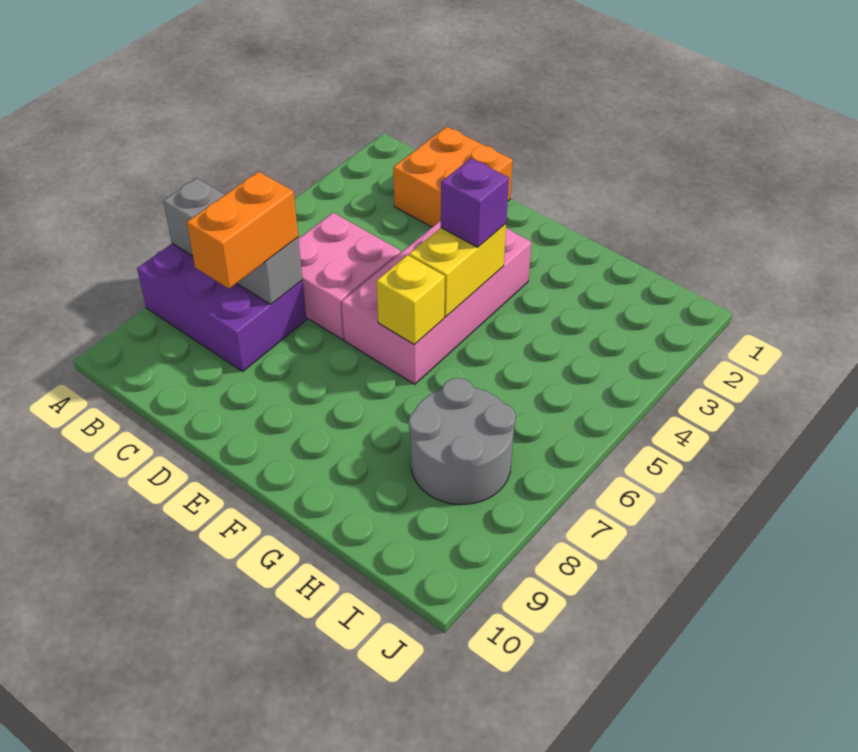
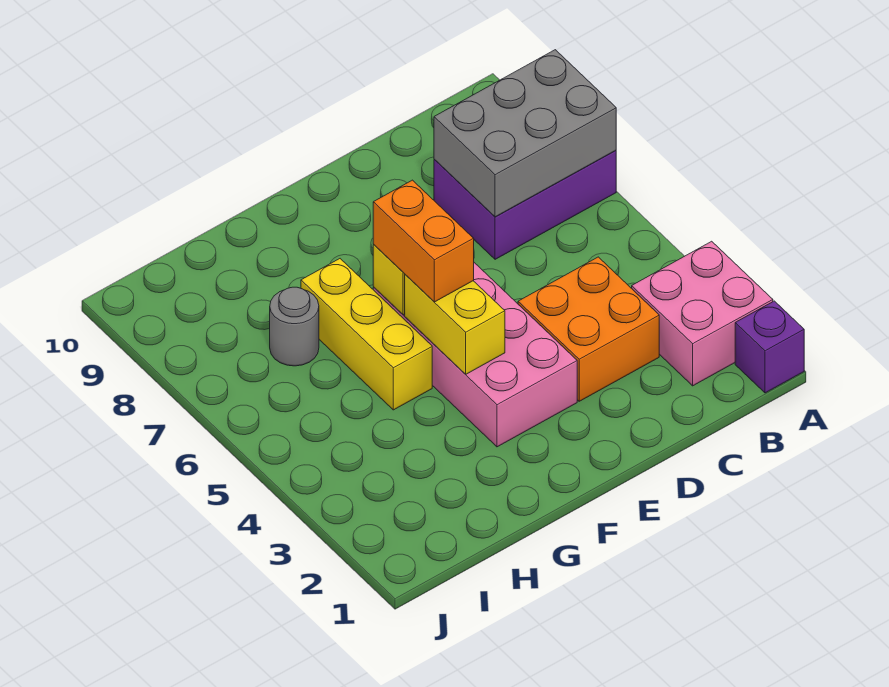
grey brick A7:C7 level 2 -> grey brick A7:C8 level 2
orange brick C1:D2 level 1 -> orange brick C3:D4 level 1
pink brick C5:D6 level 1 -> pink brick A2:B3 level 1
orange brick C7:C8 level 3 -> orange brick F5:F6 level 3
purple brick F4 level 3 -> purple brick A1 level 1
none -> yellow brick G5:G7 level 1
grey round brick H7:I8 level 1 -> grey round brick H7 level 1

